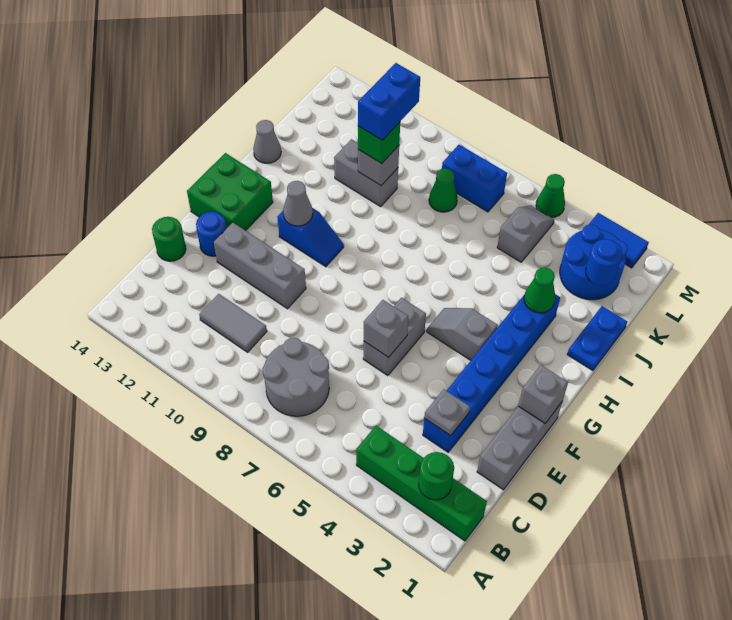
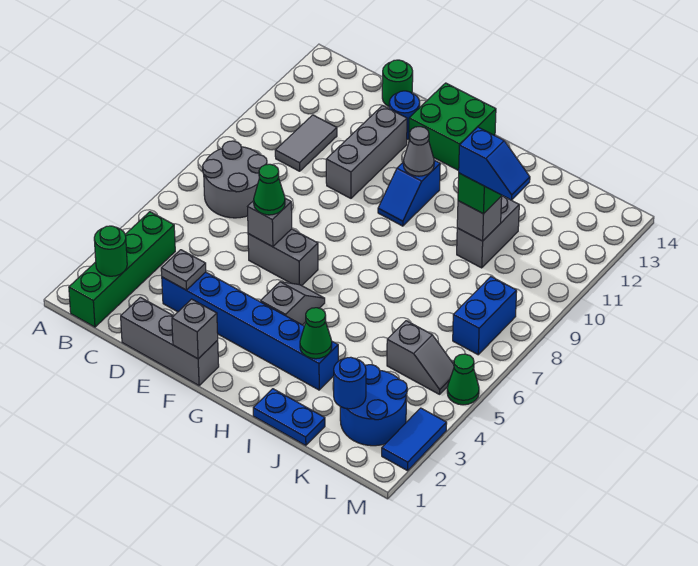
grey cone I14 level 1 -> none
blue brick J10:K10 level 4 -> blue slope J10:K10 level 4 top J
green cone K8 level 1 -> green cone E6 level 3

